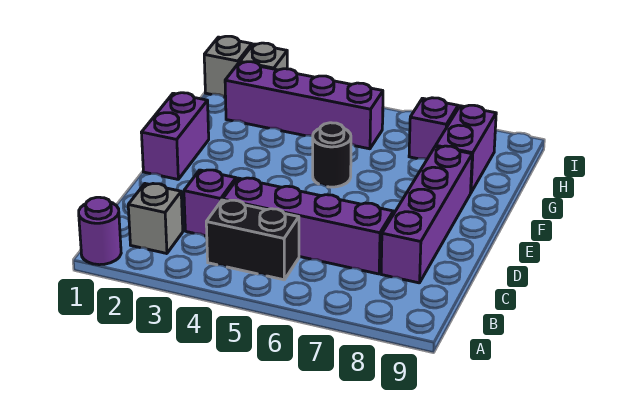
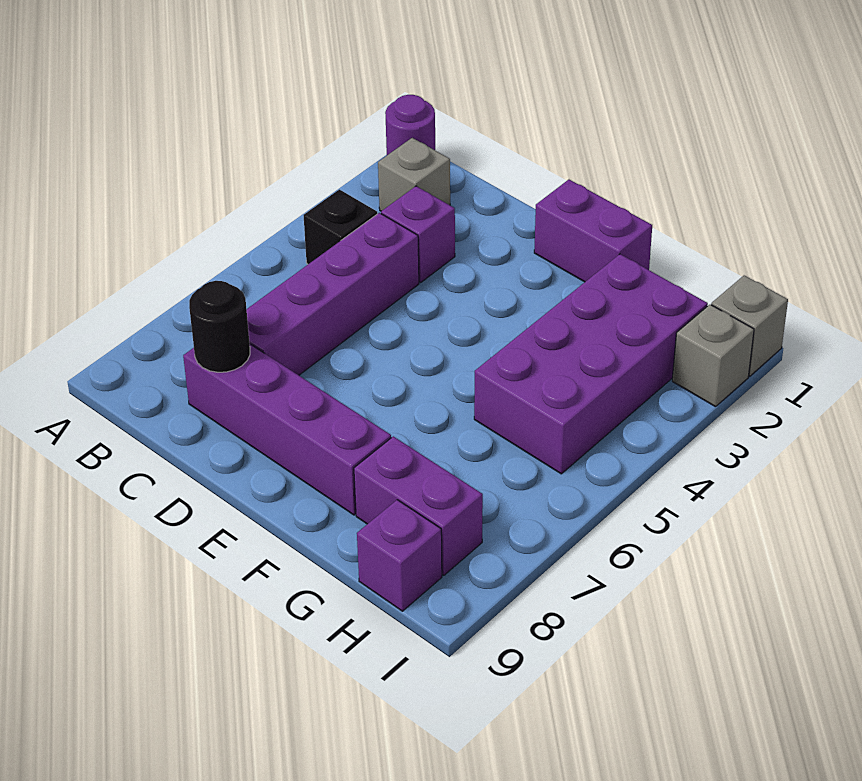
black brick B4:B5 level 1 -> black brick B4 level 1
black round brick F5 level 1 -> black round brick C8 level 2
purple brick H2:H5 level 1 -> purple brick G2:H5 level 1
purple brick H7 level 1 -> purple brick H9 level 1

